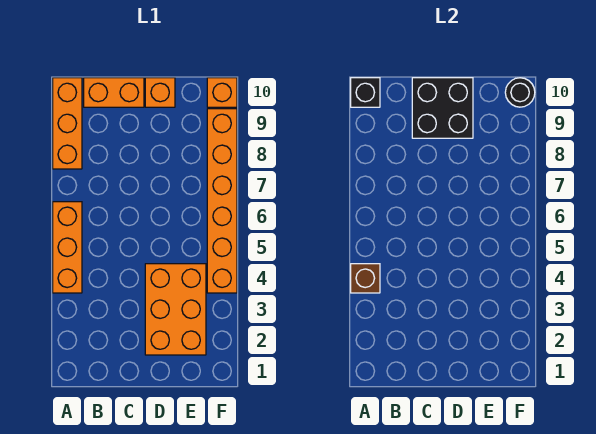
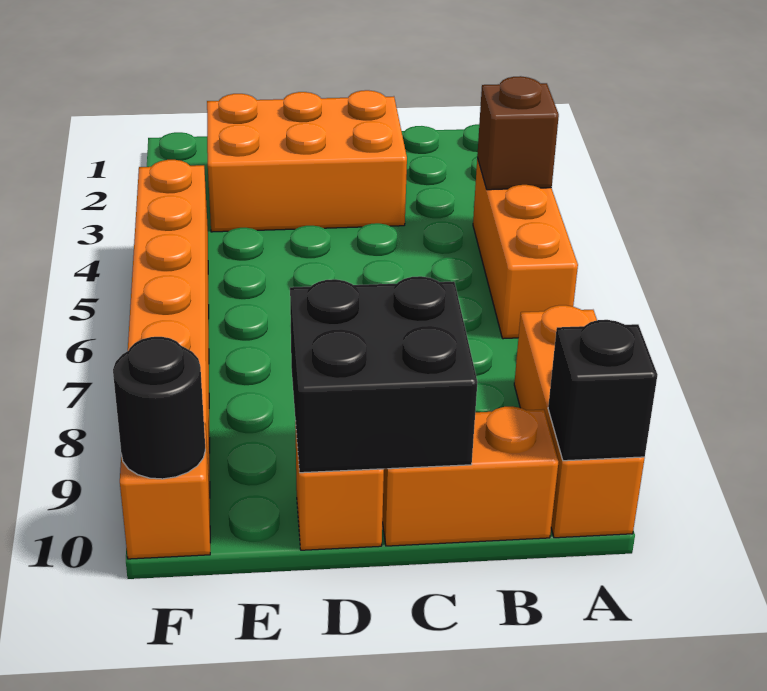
orange brick D2:E4 level 1 -> orange brick C2:E3 level 1

